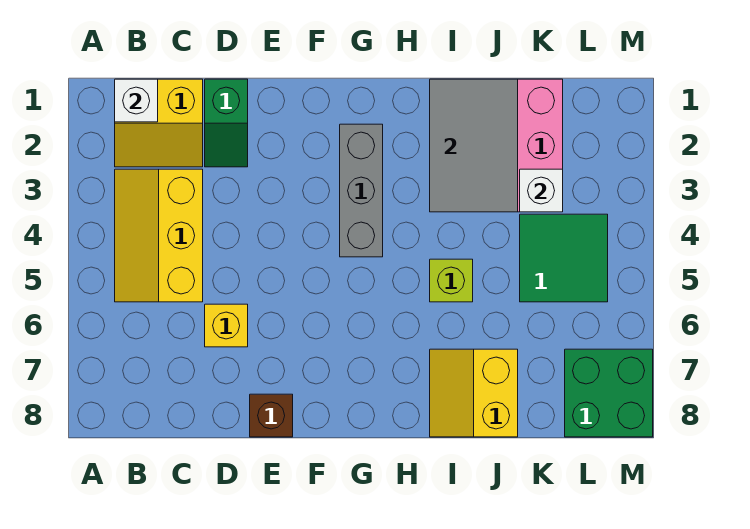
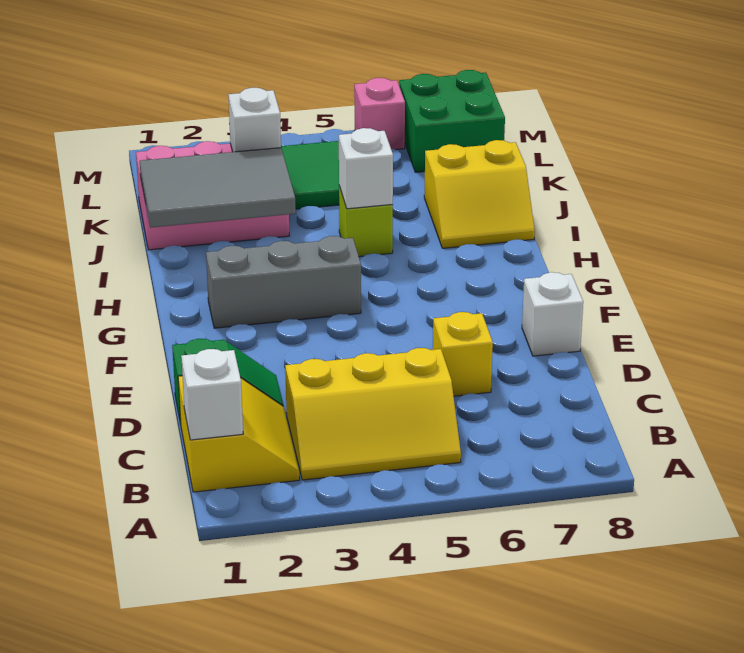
brown brick E8 level 1 -> white brick E8 level 1
none -> white brick I5 level 2
none -> pink brick M6 level 1

